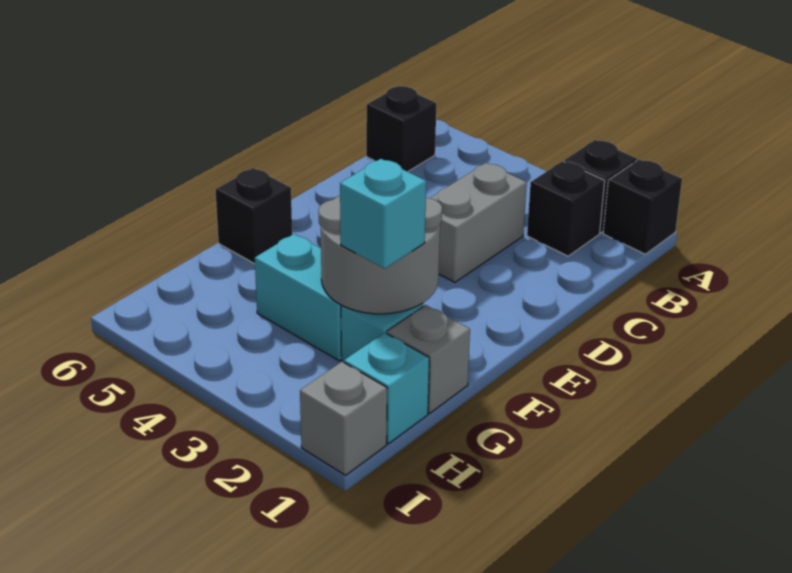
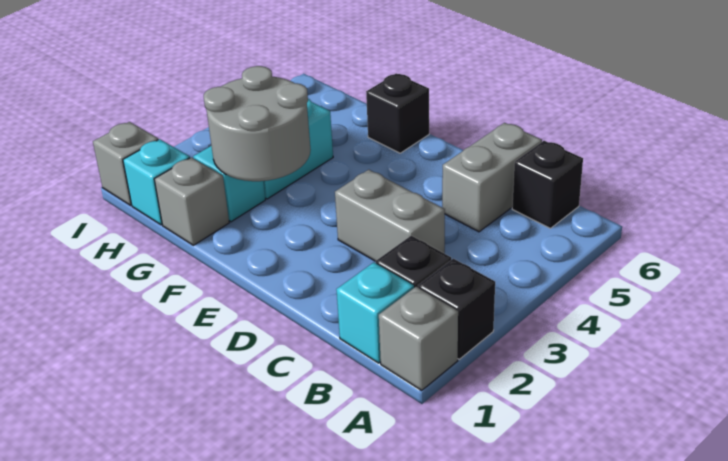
black brick A1 level 1 -> grey brick A1 level 1
none -> grey brick C5:C6 level 1
cyan brick G2 level 3 -> cyan brick B1 level 1

